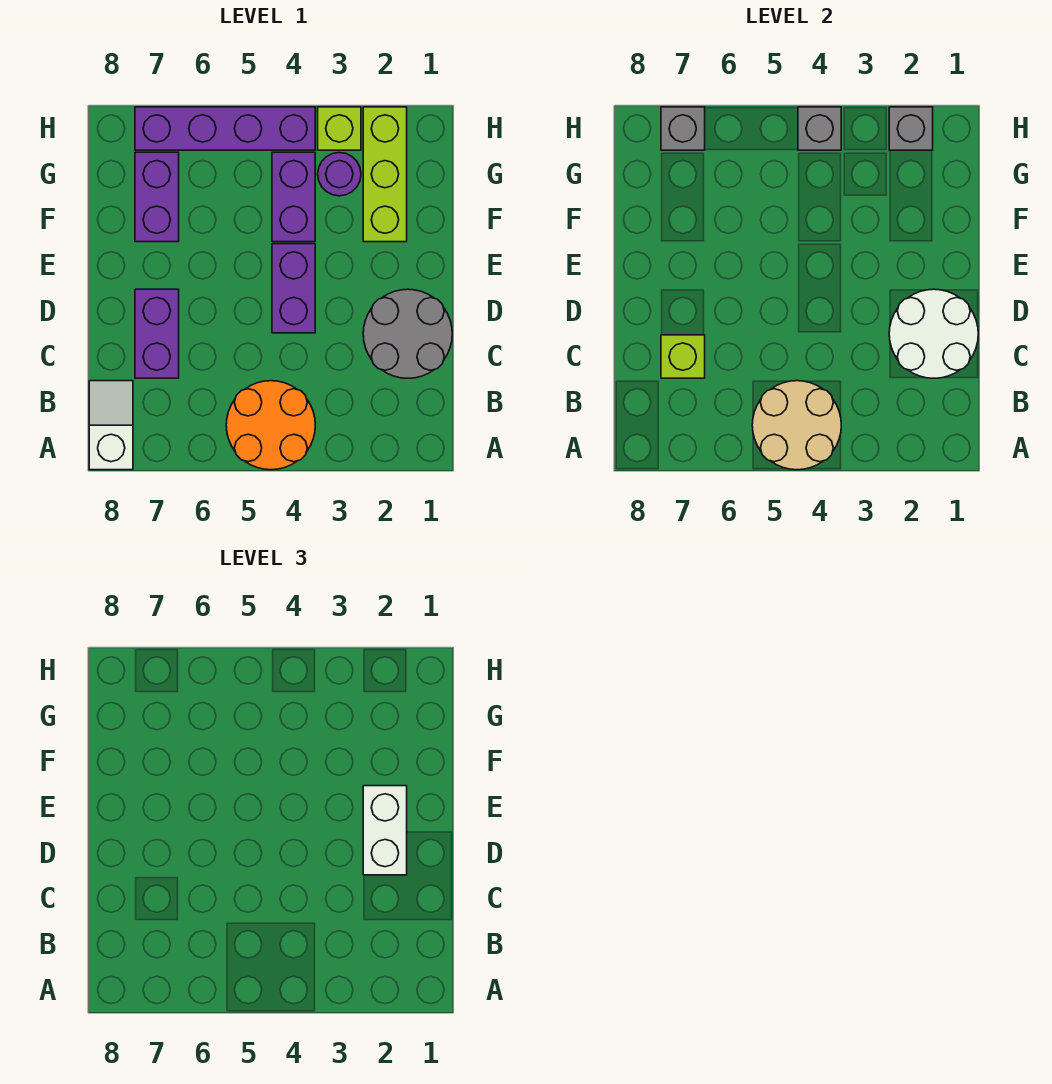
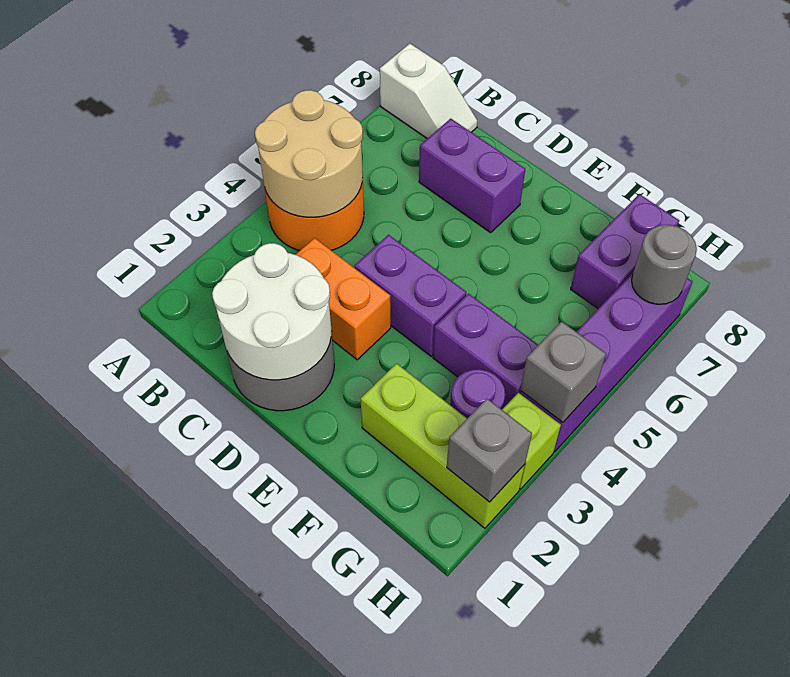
none -> orange brick C3:D3 level 1
lime brick C7 level 2 -> none
white brick D2:E2 level 3 -> none
purple brick F7:G7 level 1 -> purple brick G7:G8 level 1
grey brick H7 level 2 -> grey round brick H7 level 2

